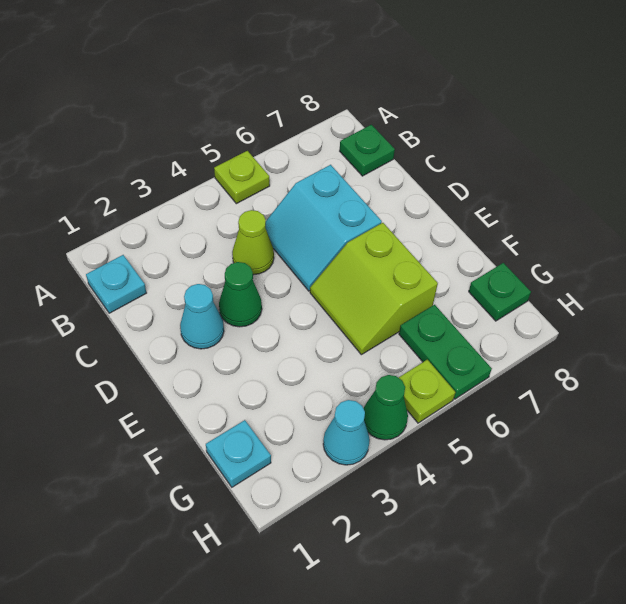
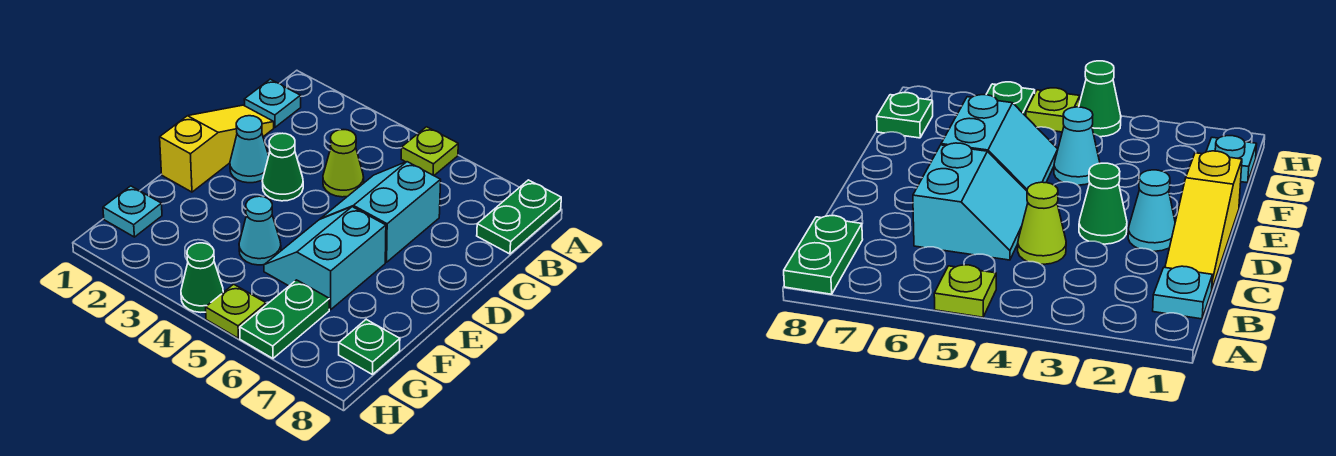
green plate B8 level 1 -> green plate A8:B8 level 1
none -> yellow slope C1:E1 level 1 top E
lime slope E5:F6 level 1 top 6 -> cyan slope E5:F6 level 1 top 6
cyan cone H3 level 1 -> cyan cone F4 level 1

